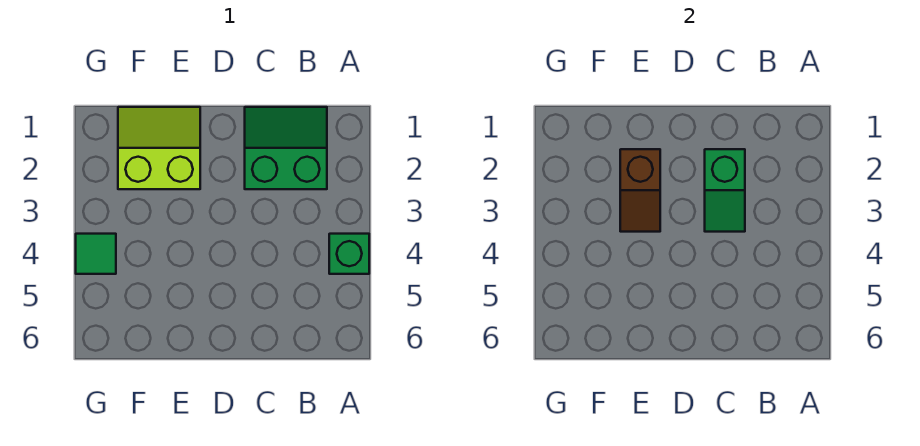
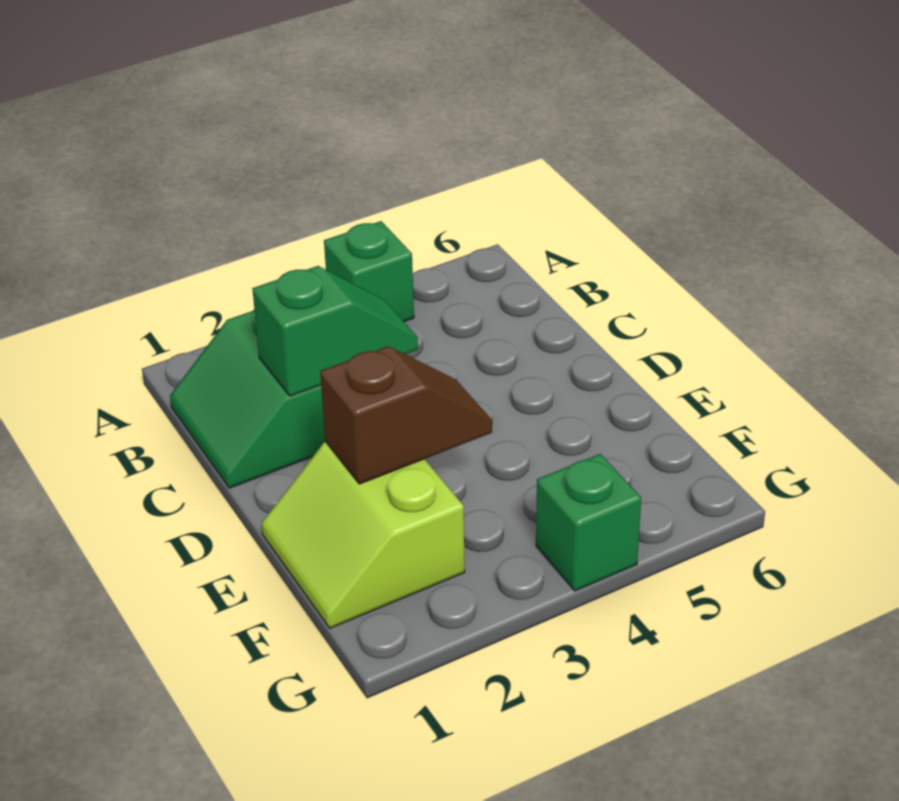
green tile G4 level 1 -> green brick G4 level 1

